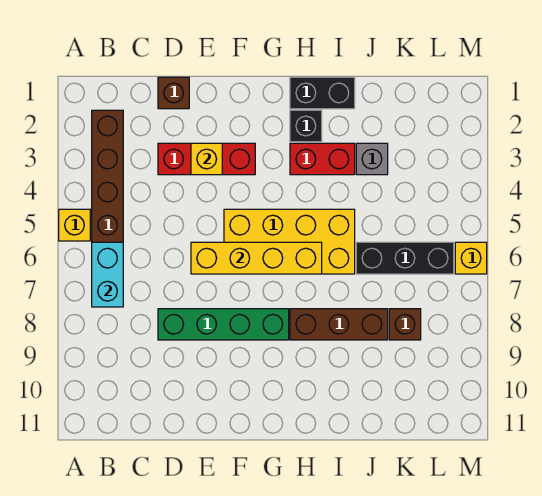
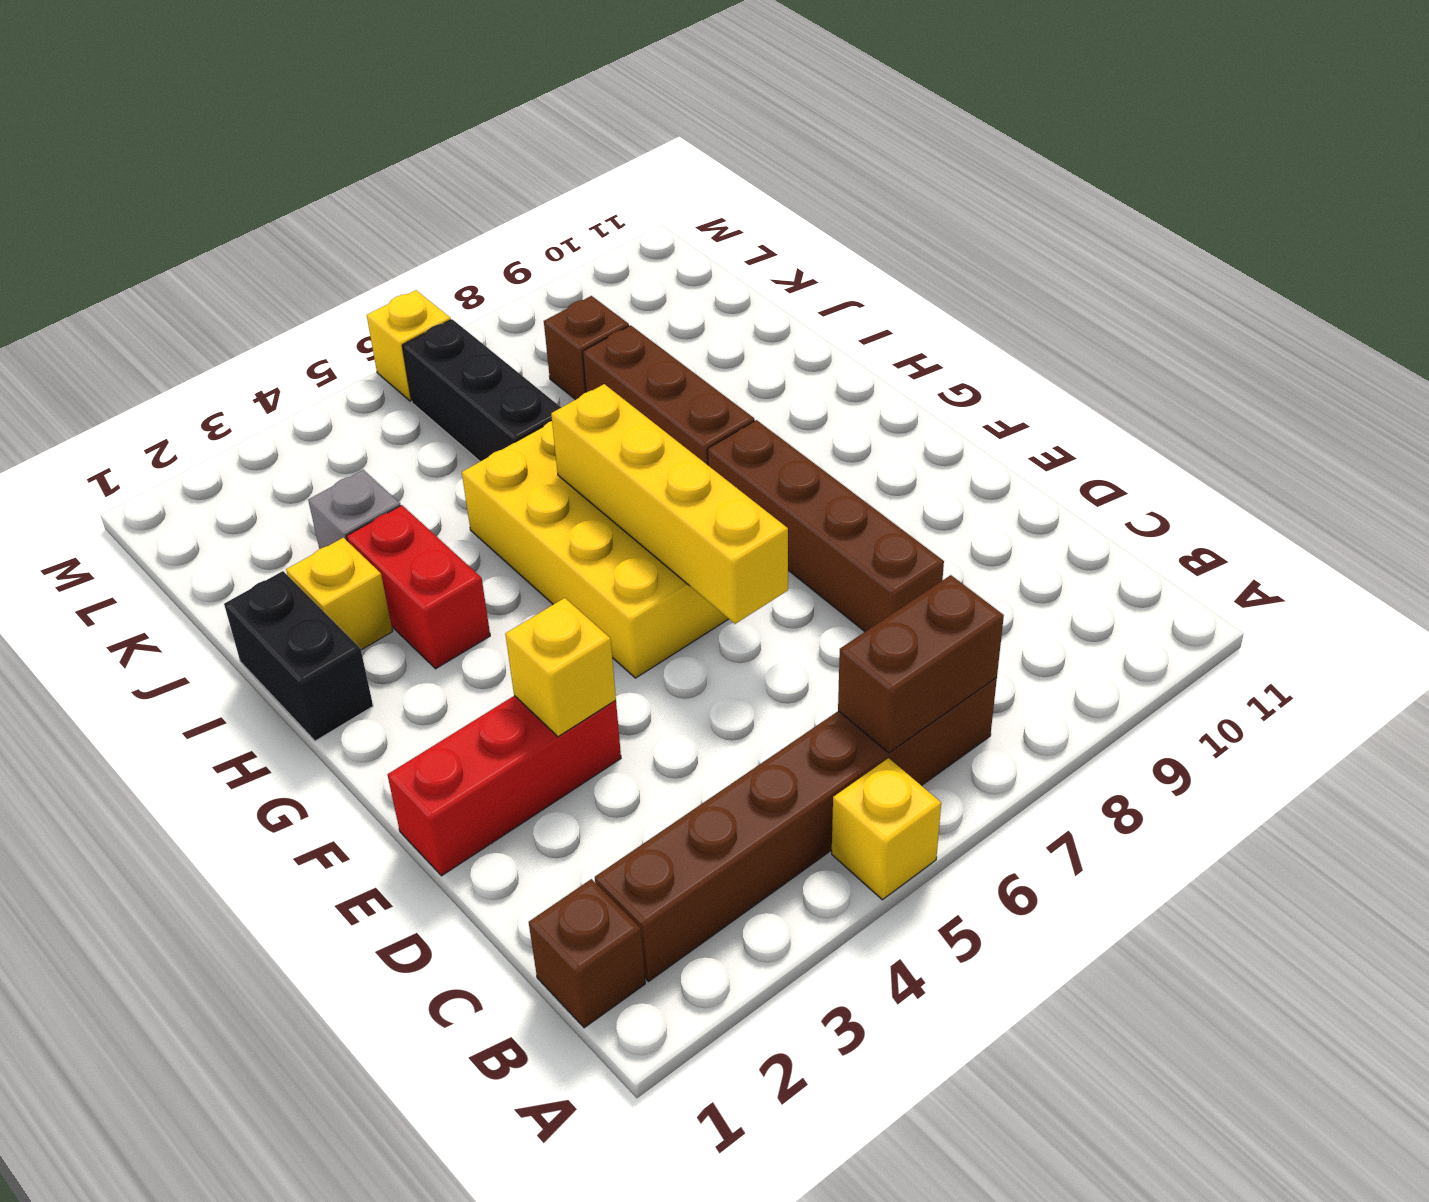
cyan brick B6:B7 level 2 -> brown brick B6:B7 level 2
brown brick D1 level 1 -> brown brick B1 level 1
red brick D3:F3 level 1 -> red brick E1:E3 level 1
green brick D8:G8 level 1 -> brown brick D8:G8 level 1
black brick H2 level 1 -> none
none -> yellow brick I2 level 1

